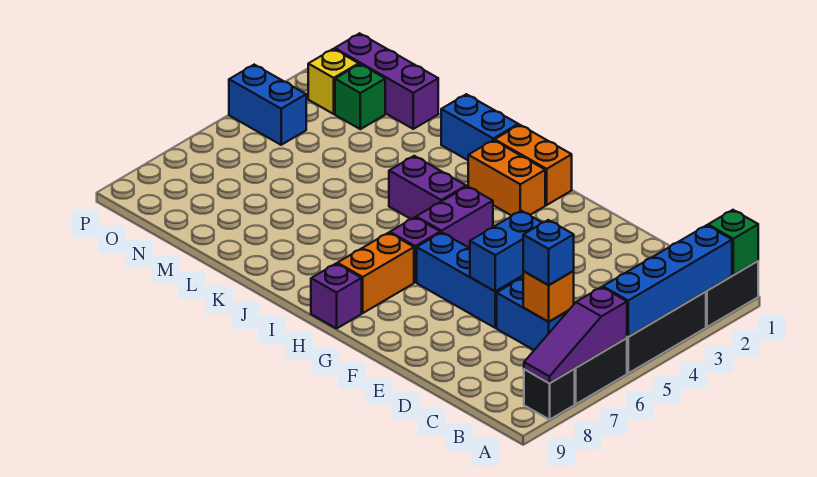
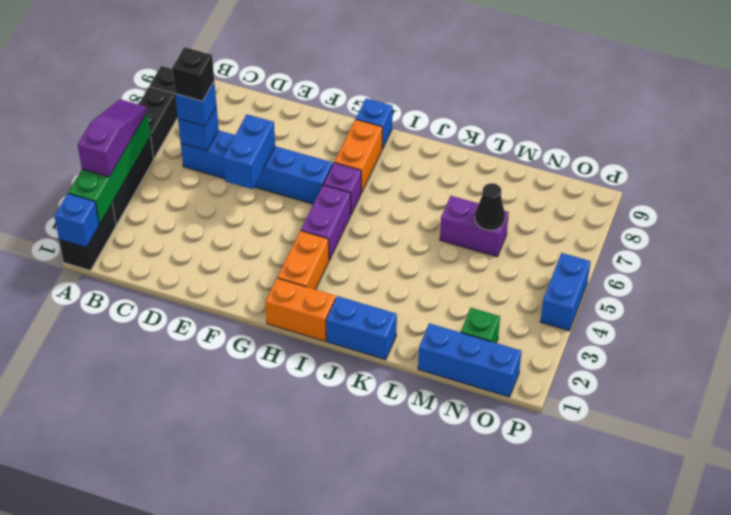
green brick A1 level 2 -> blue brick A1 level 2
blue brick A2:A5 level 2 -> green brick A2:A5 level 2
purple slope A6:A8 level 2 top 6 -> purple slope A3:A5 level 3 top 3
orange brick C6 level 2 -> blue brick C6 level 2
none -> black brick C6 level 4
orange brick H2:I2 level 1 -> orange brick H2:H3 level 1
purple brick H9 level 1 -> blue brick H9 level 1
purple brick I4:J4 level 1 -> purple brick L6:M6 level 1
purple brick M1:O1 level 1 -> blue brick M1:O1 level 1
none -> black cone M6 level 2
yellow brick O2 level 1 -> none
blue brick O4:P4 level 1 -> blue brick P4:P5 level 1

